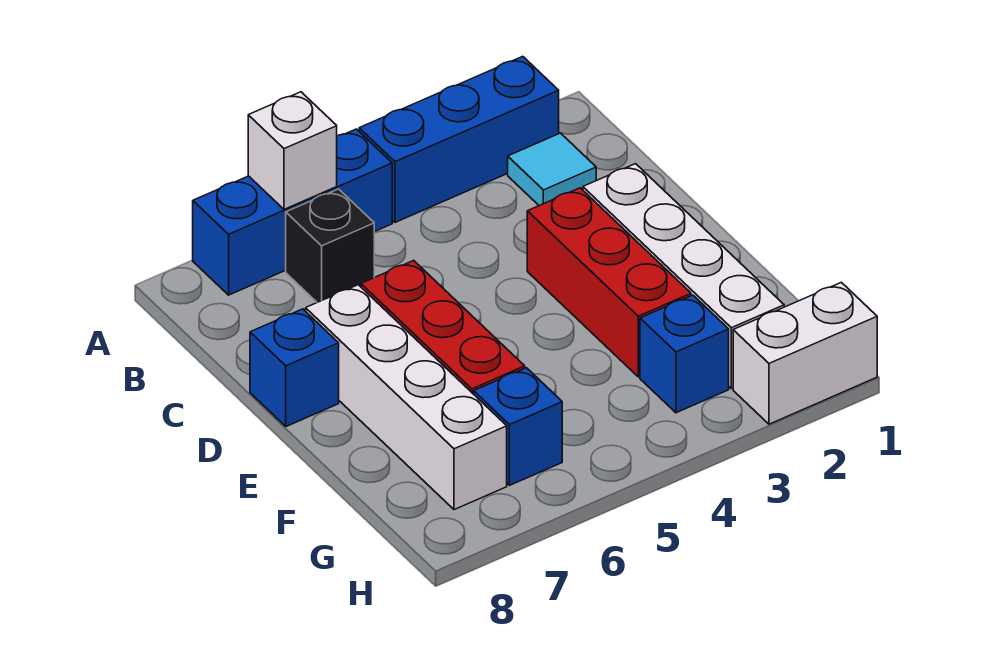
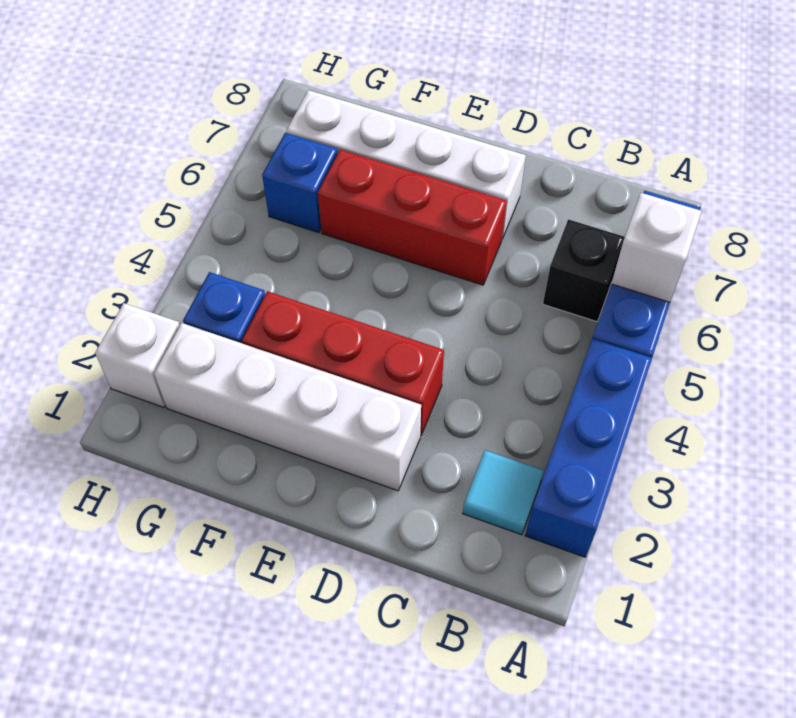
blue brick D8 level 1 -> none
white brick H1:H2 level 1 -> white brick H2 level 1

